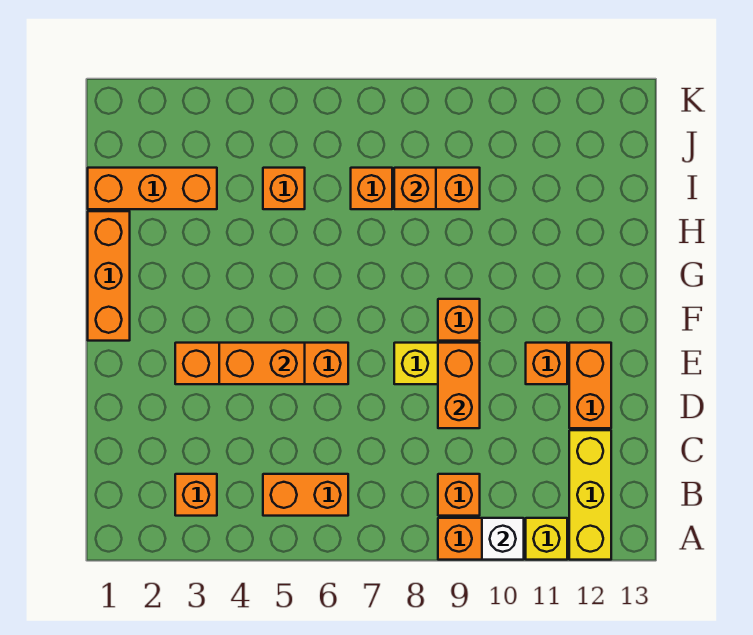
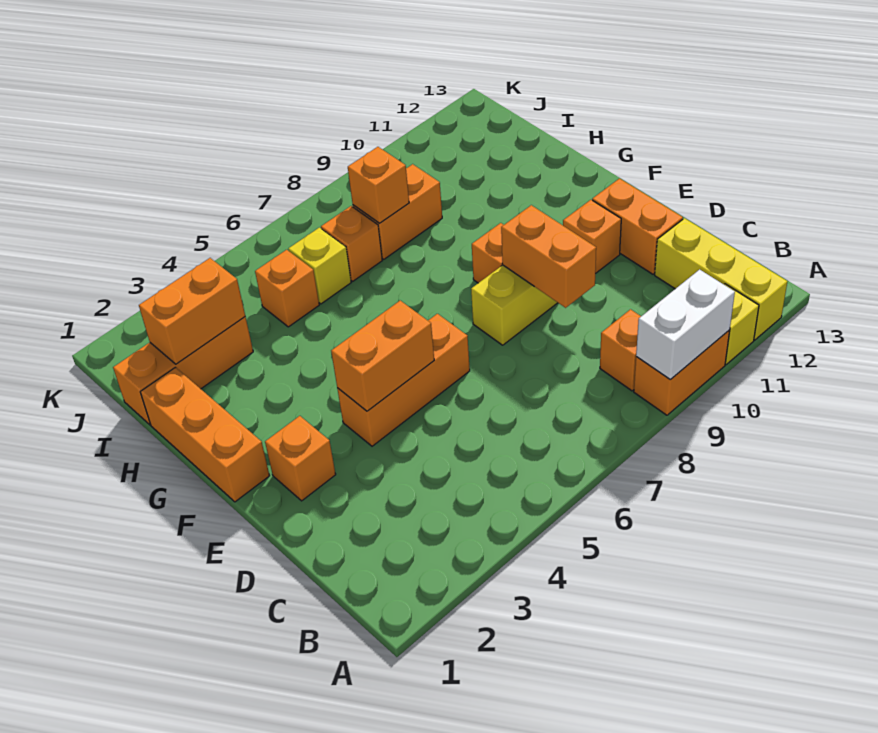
white brick A10 level 2 -> white brick A9:A10 level 2
orange brick B3 level 1 -> orange brick E2 level 1
orange brick B5:B6 level 1 -> orange brick I2:I3 level 2
orange brick E3:E6 level 1 -> orange brick E4:E6 level 1
none -> yellow brick I6 level 1

